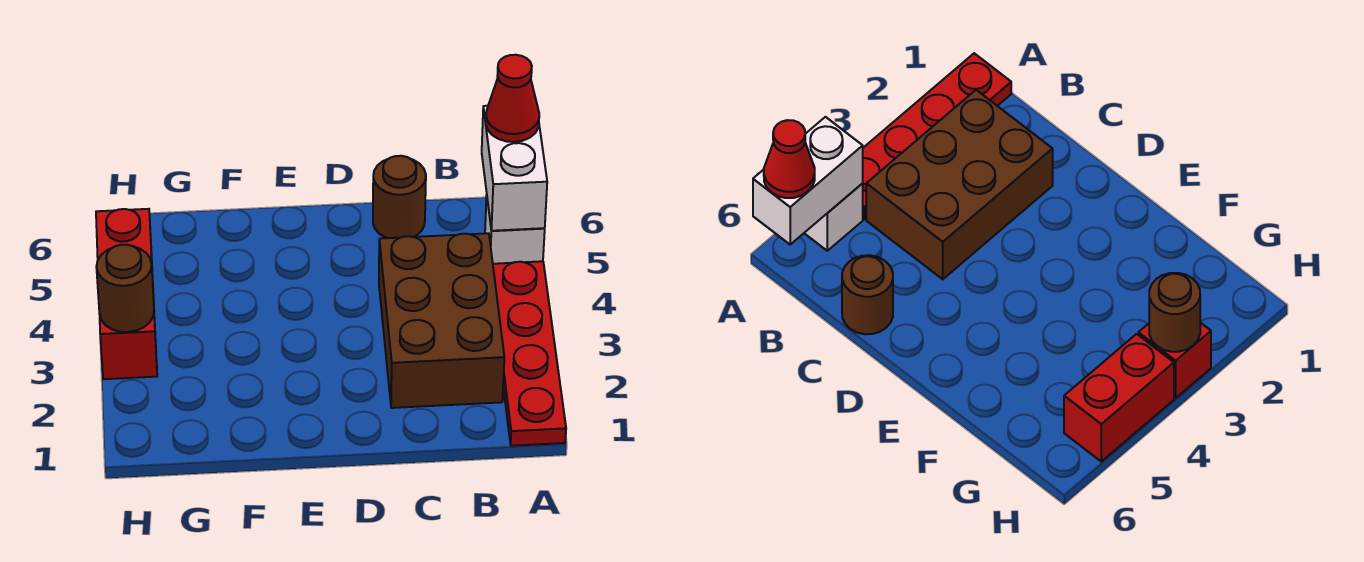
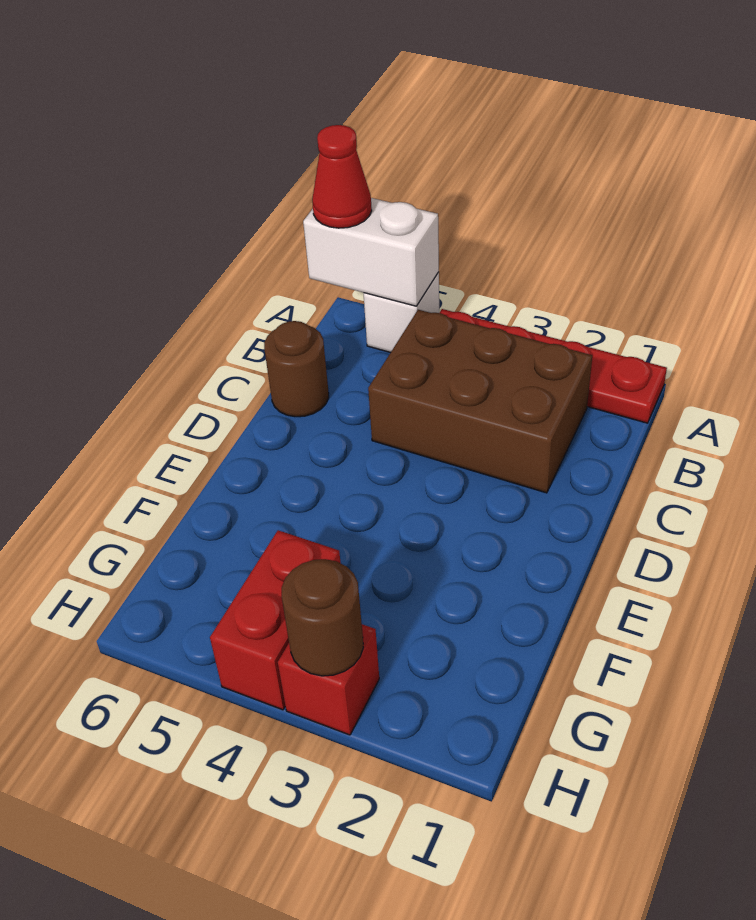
red brick H4:H5 level 1 -> red brick G4:H4 level 1

